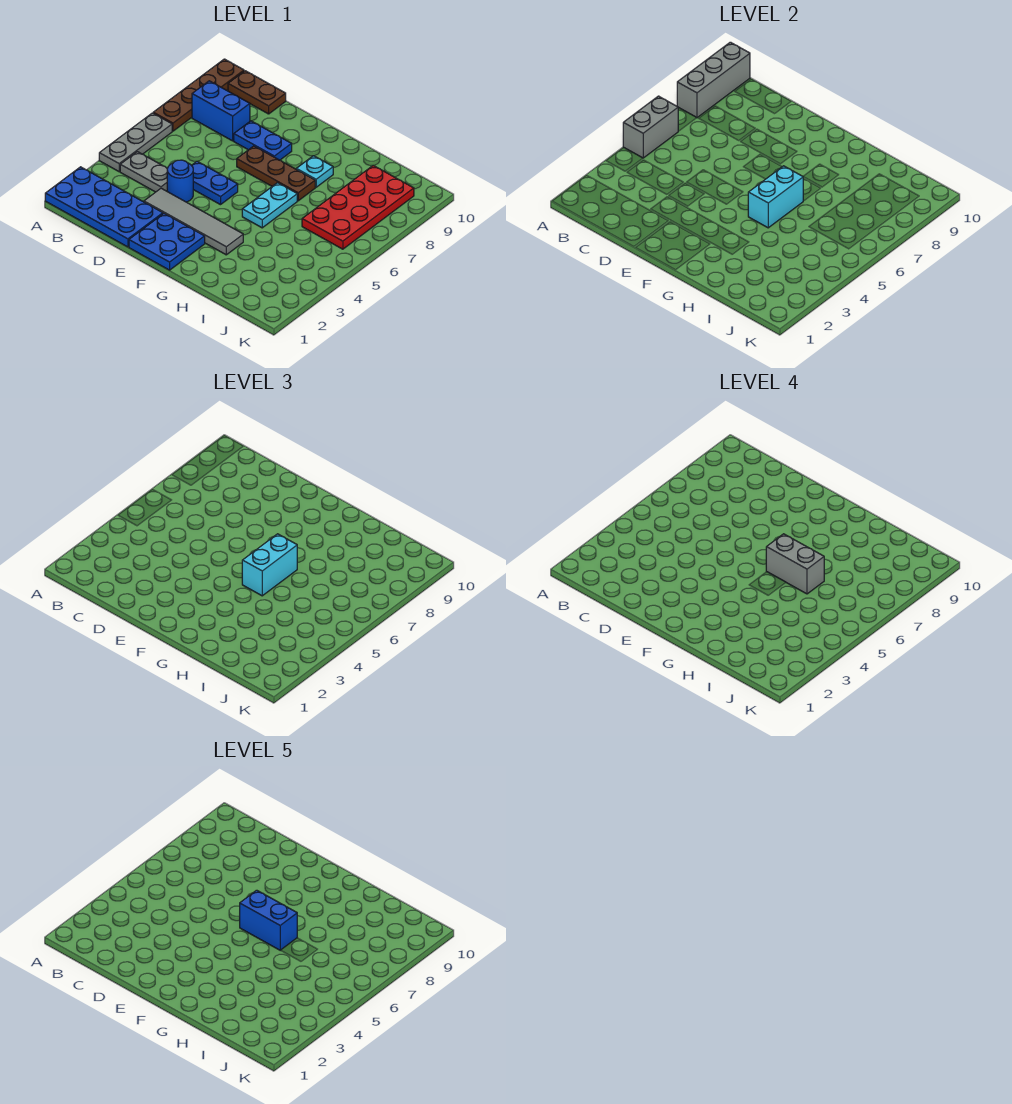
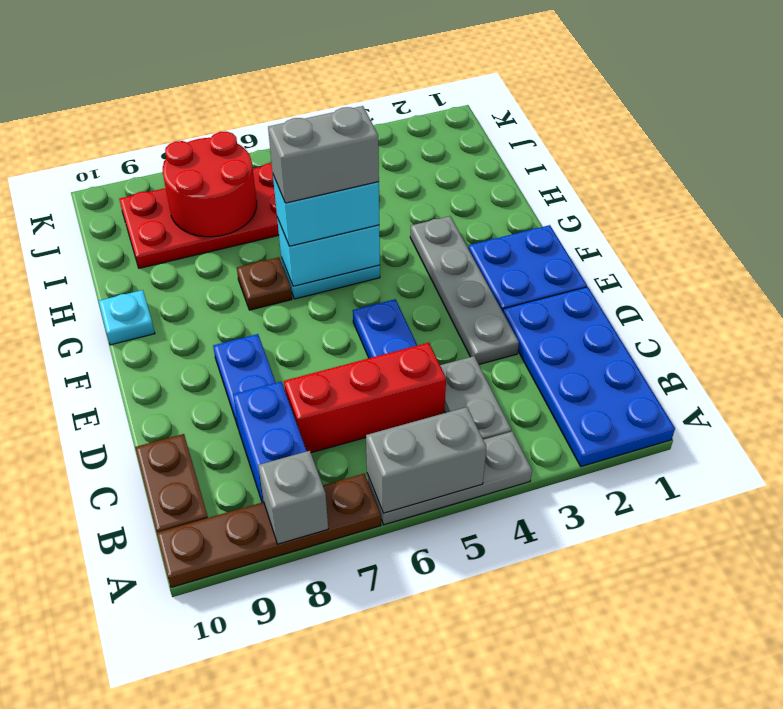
grey brick A8:A10 level 2 -> grey brick A8 level 2
none -> red brick C5:C7 level 1
grey tile D3:G3 level 1 -> grey plate D3:G3 level 1
blue round brick D4 level 1 -> none
brown plate E7:G7 level 1 -> brown plate G7 level 1
blue brick F6:G6 level 5 -> none
grey brick G6:H6 level 4 -> grey brick G5:G6 level 4
cyan plate G8 level 1 -> cyan plate G10 level 1
none -> red round brick I7:J8 level 2

